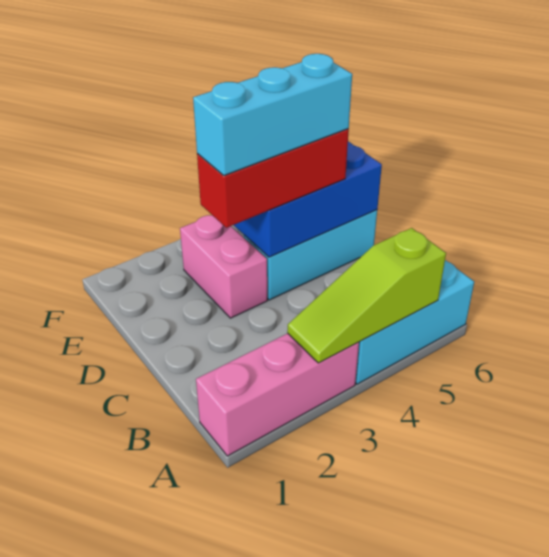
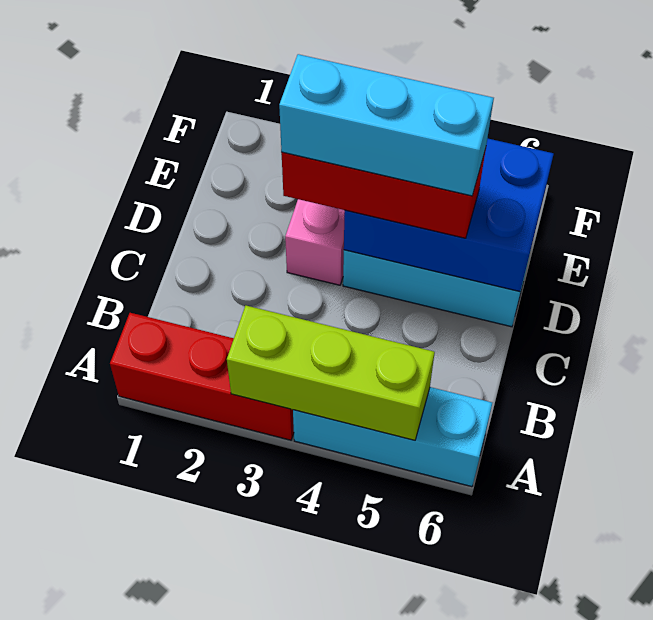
pink brick A1:A3 level 1 -> red brick A1:A3 level 1
lime slope A3:A5 level 2 top 5 -> lime brick A3:A5 level 2

